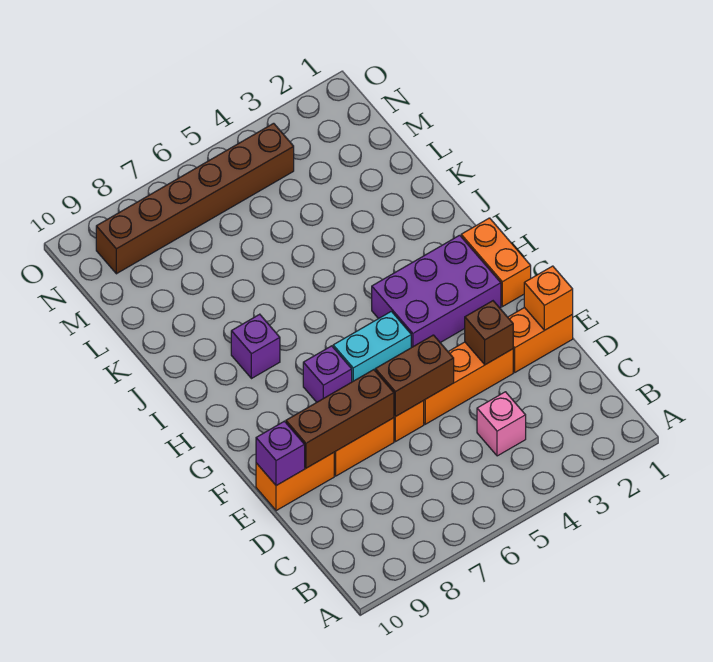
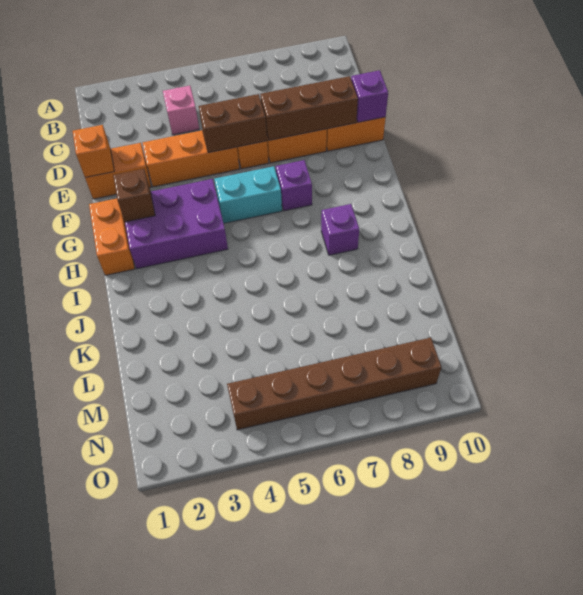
brown brick E3 level 2 -> brown brick G2 level 2

